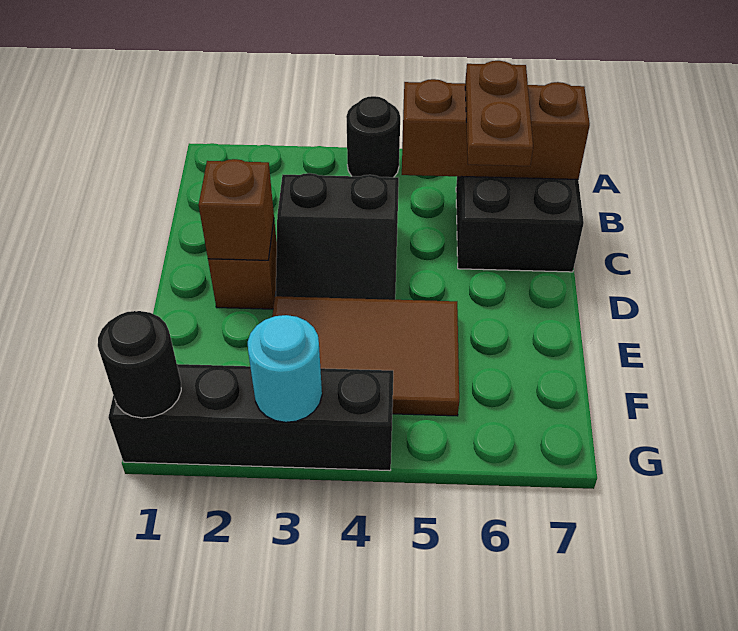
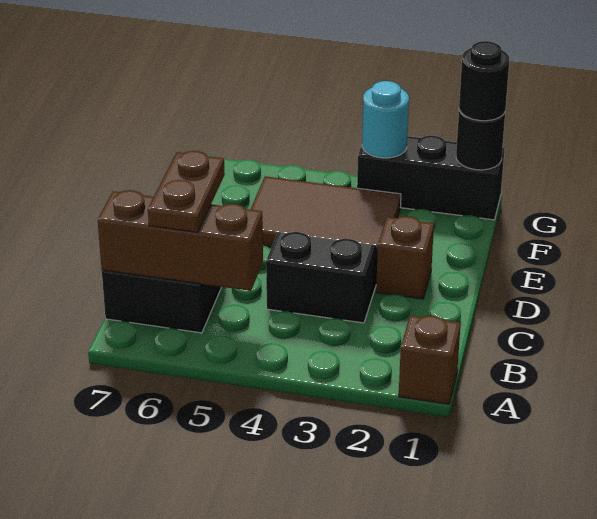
black round brick A4 level 1 -> black round brick G1 level 3
brown brick D2 level 2 -> brown brick A1 level 1
black brick G1:G4 level 1 -> black brick G1:G3 level 1

